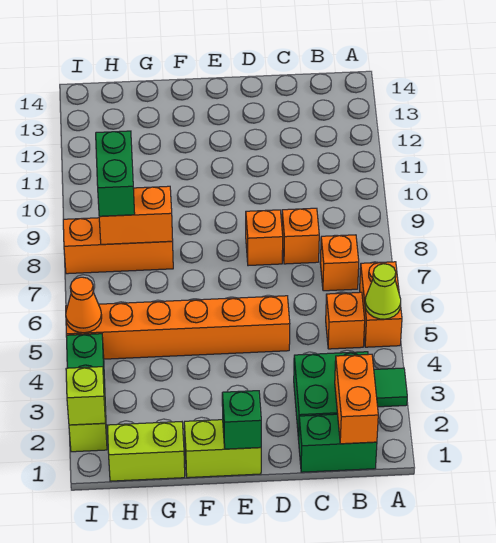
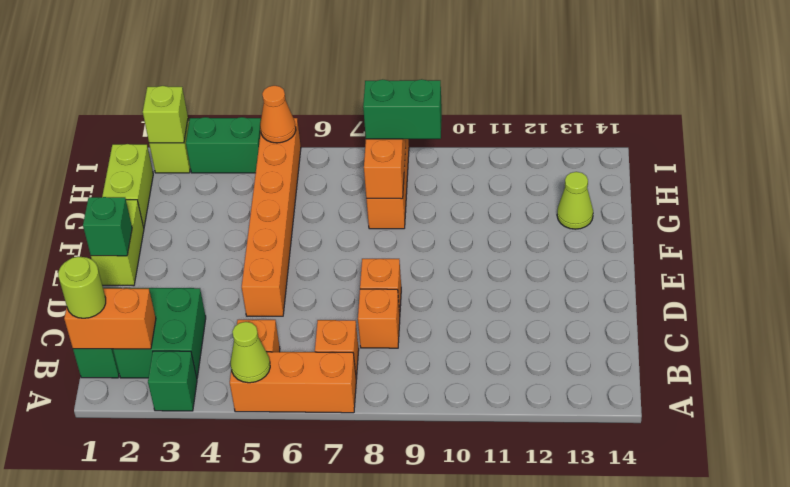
green tile A3 level 1 -> green brick A3 level 1
orange brick A5:A6 level 1 -> orange brick A5:A7 level 1
none -> lime round brick B1 level 3
none -> lime cone G13 level 1

